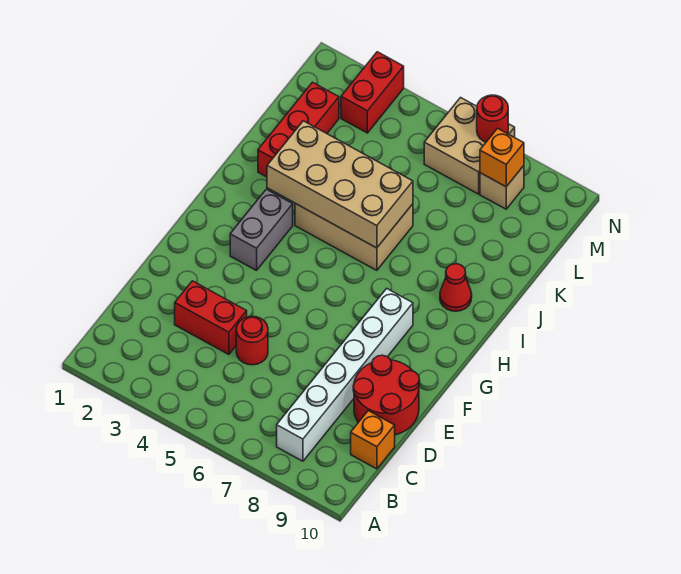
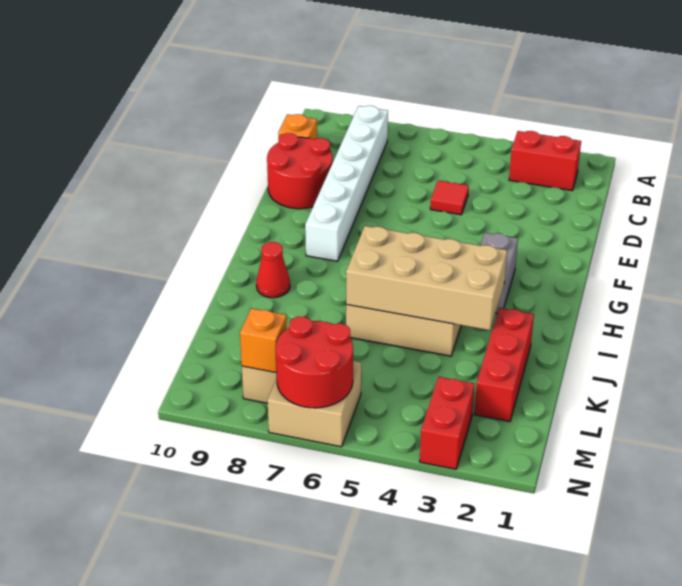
red brick D3:D4 level 1 -> red brick B2:B3 level 1
red round brick D5 level 1 -> red tile D5 level 1
red round brick N7 level 2 -> red round brick M6:N7 level 2

